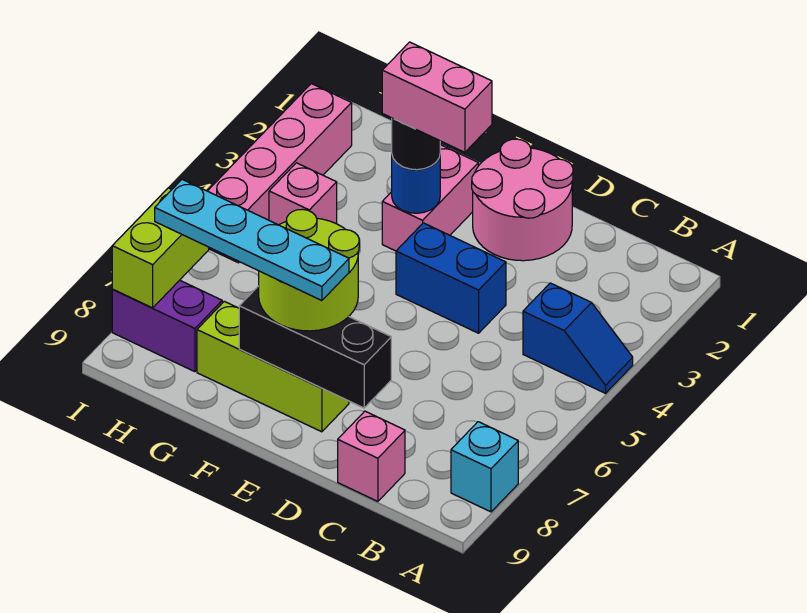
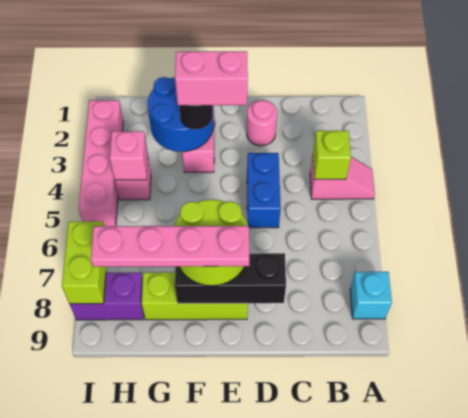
blue slope A4:B4 level 1 top B -> pink slope A4:B4 level 1 top B
none -> lime brick B4 level 2
pink brick C9 level 1 -> pink brick H4 level 2
pink round brick D1:E2 level 1 -> pink round brick D2 level 1
blue brick D4:E4 level 1 -> blue brick D4:D5 level 1
cyan plate E8:H8 level 4 -> pink plate E8:H8 level 4
blue round brick F3 level 2 -> blue round brick F2:G3 level 2

